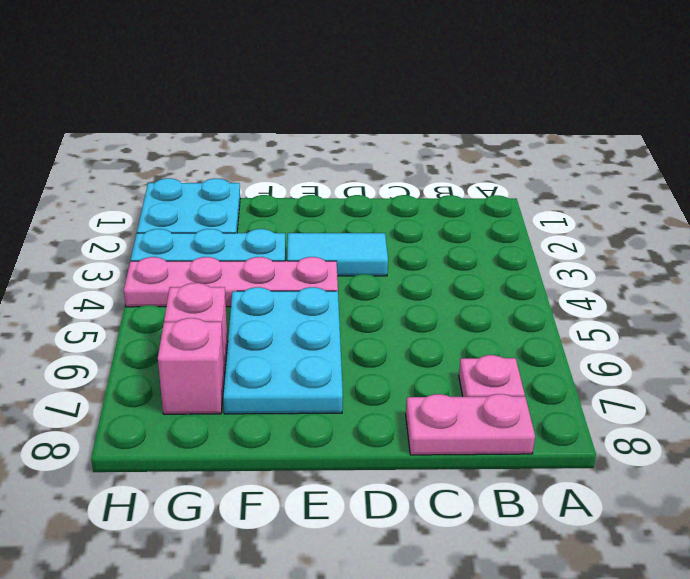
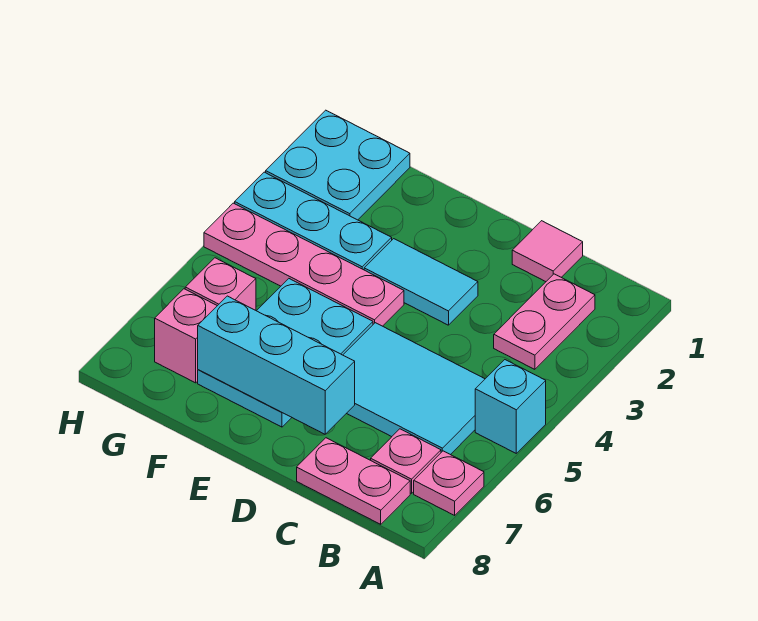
none -> cyan brick A5 level 1
none -> pink plate A7 level 1
none -> pink plate B2:B3 level 1
none -> cyan tile B5:D6 level 1
none -> pink tile C1 level 1
none -> cyan brick D7:F7 level 2

